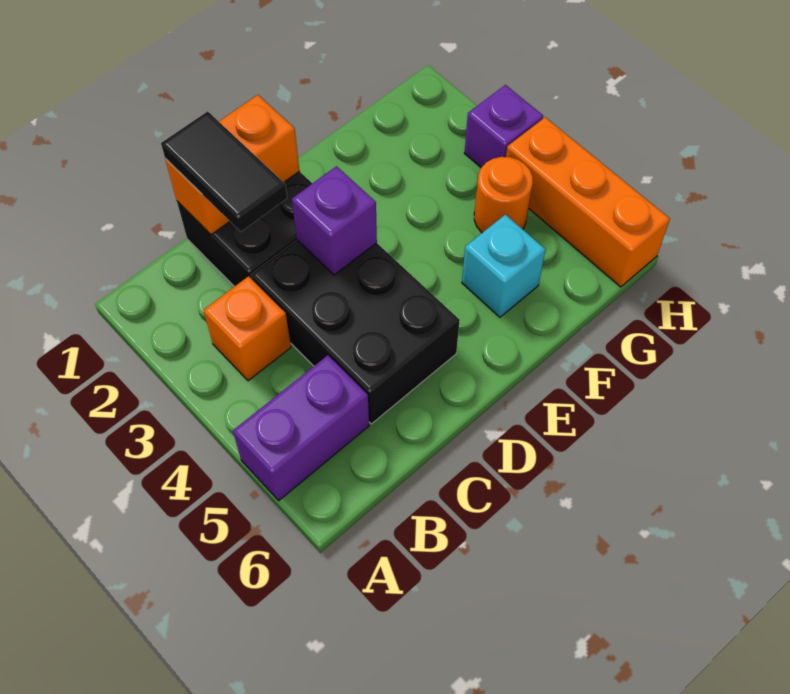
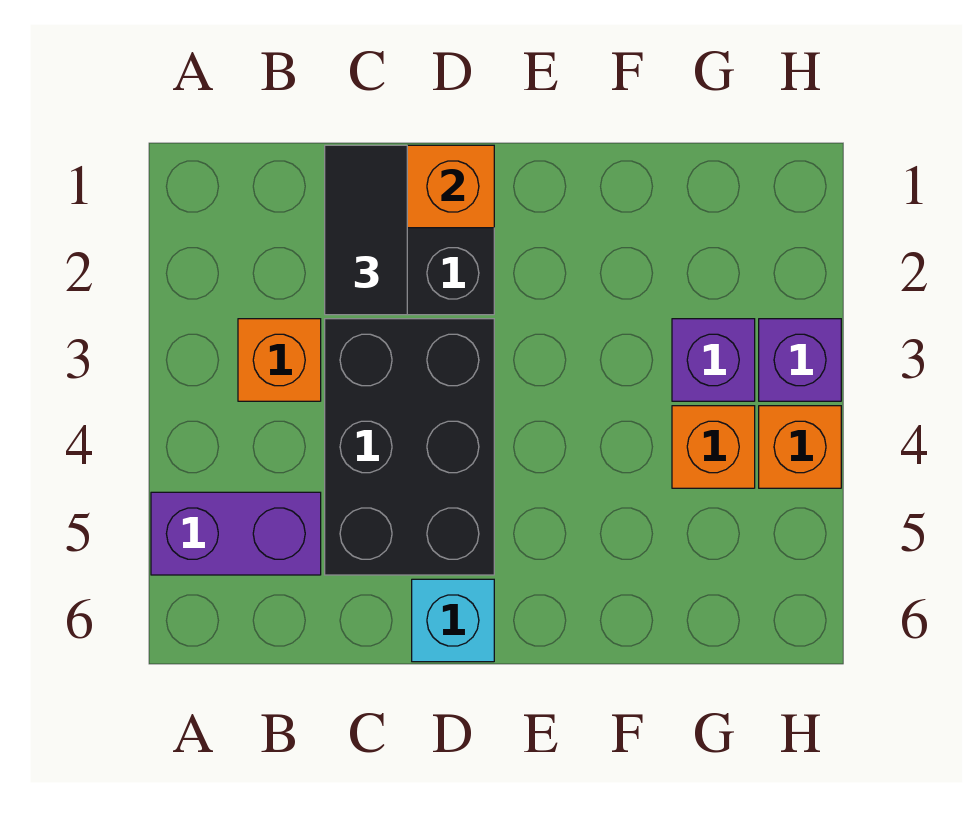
purple brick D3 level 2 -> purple brick G3 level 1
cyan brick F5 level 1 -> cyan brick D6 level 1
orange round brick G4 level 1 -> orange brick G4 level 1
orange brick H4:H6 level 1 -> orange brick H4 level 1

